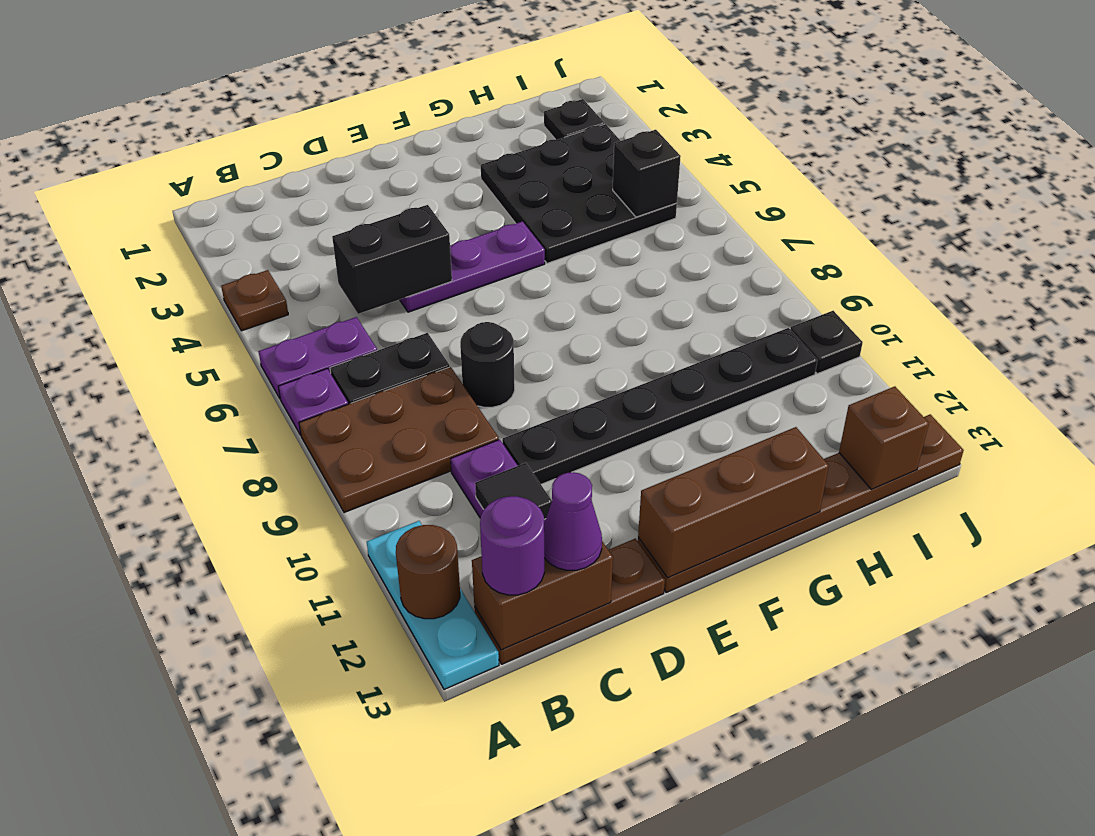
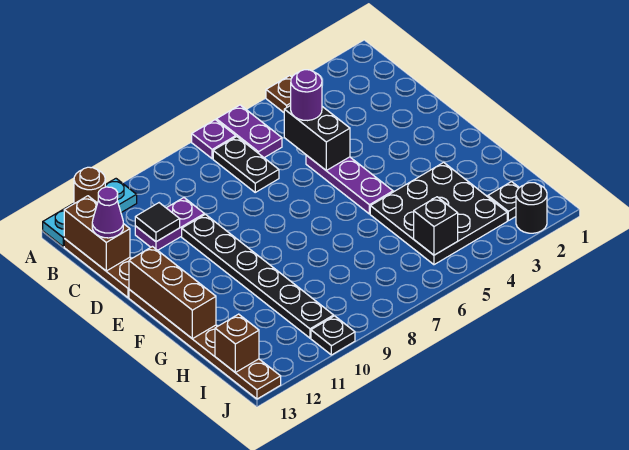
brown plate A8:C9 level 1 -> none
purple round brick B13 level 3 -> purple round brick C5 level 3
black round brick D8 level 1 -> black round brick J2 level 1

